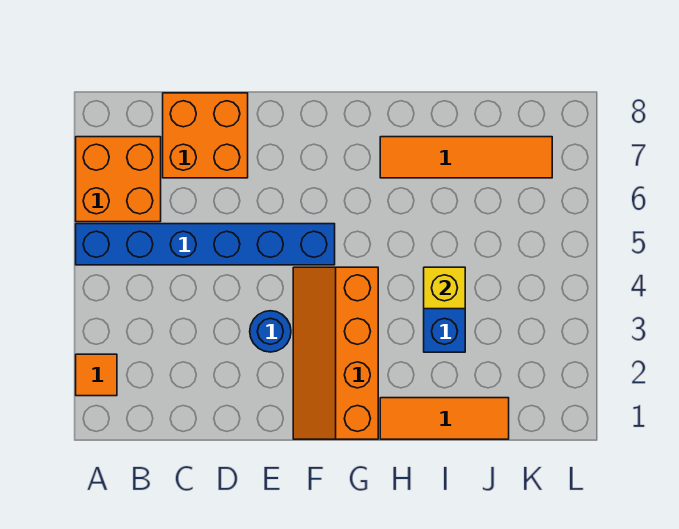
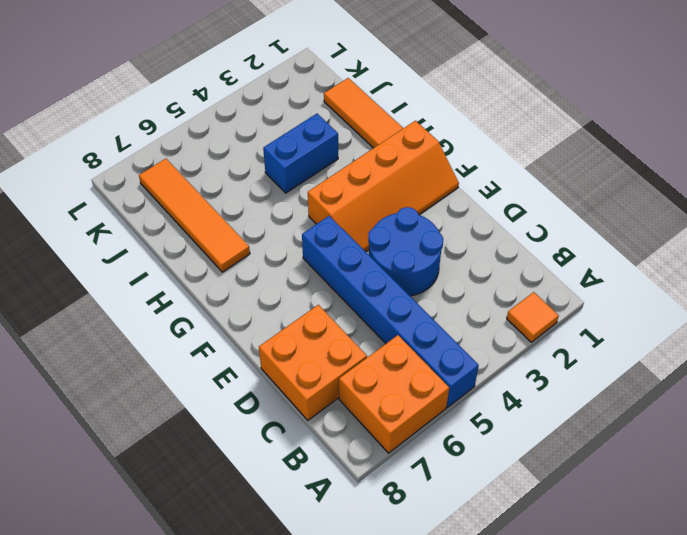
blue round brick E3 level 1 -> blue round brick D3:E4 level 1
yellow brick I4 level 2 -> none

